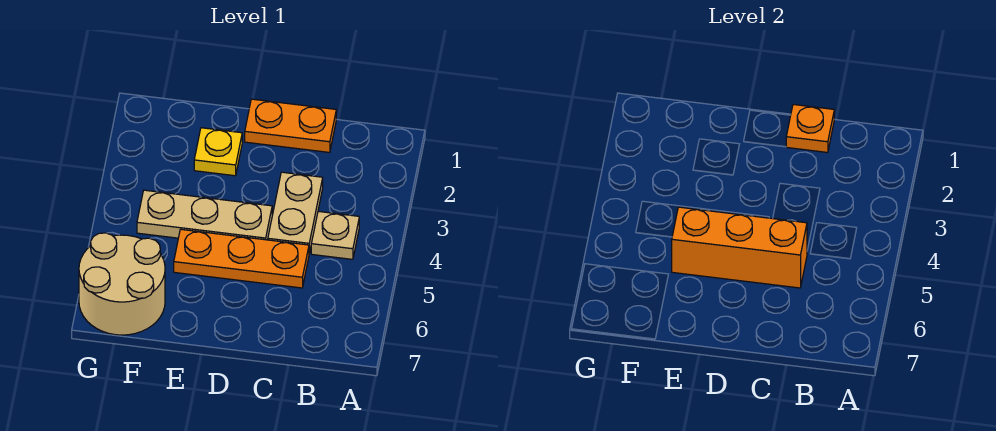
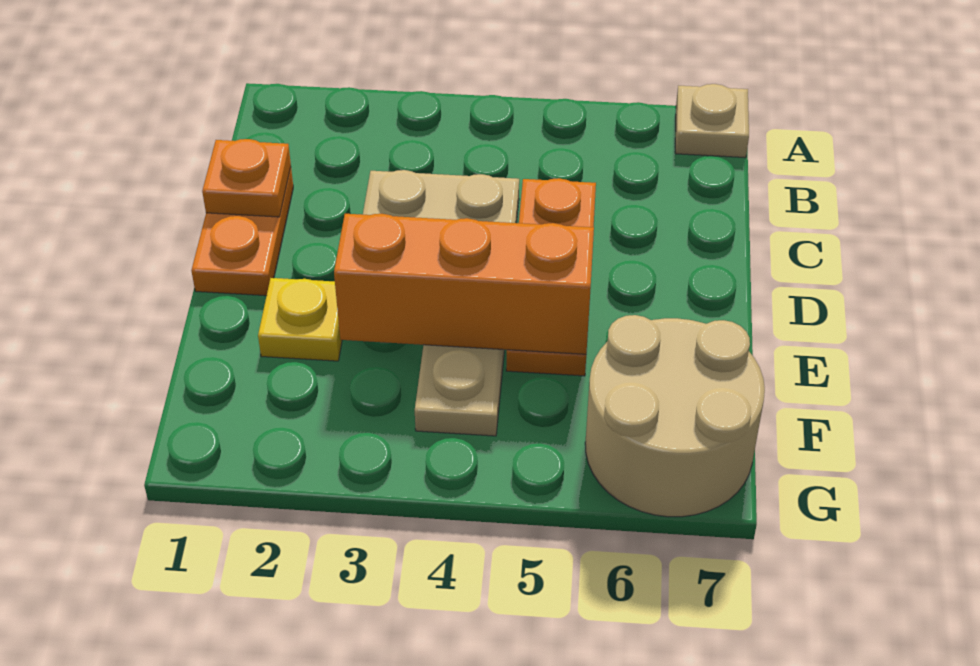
tan plate B4 level 1 -> tan plate A7 level 1
orange brick C5:E5 level 2 -> orange brick E3:E5 level 2

